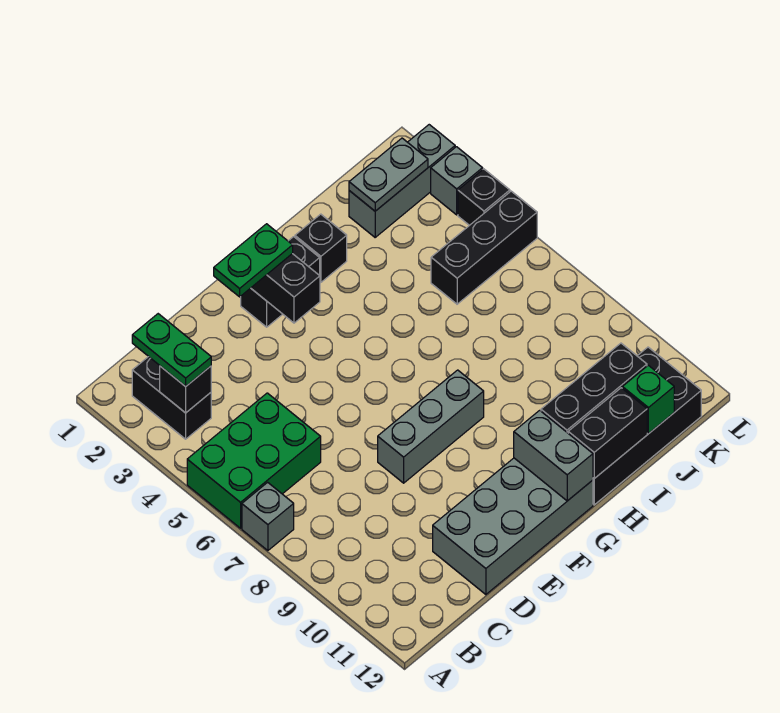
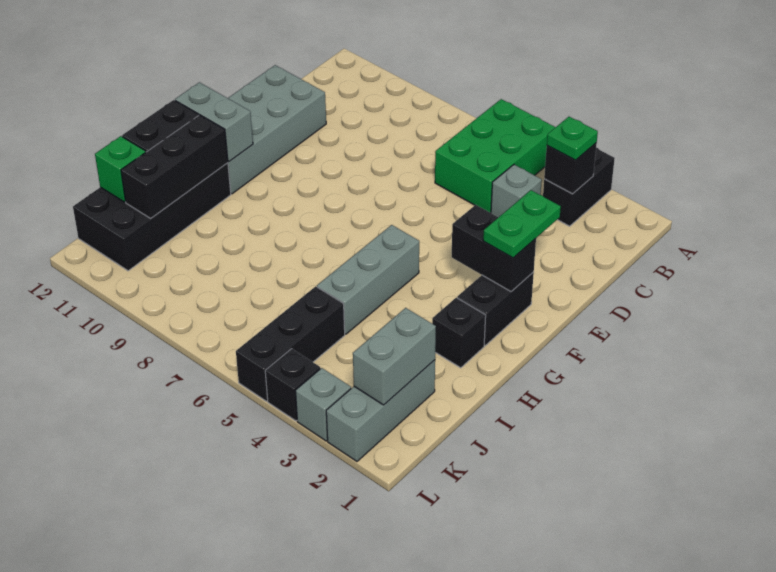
grey brick A7 level 1 -> grey brick C4 level 1
black brick B2:B3 level 1 -> black brick A3:B3 level 1
green plate B2:B3 level 3 -> green plate B3 level 3
grey brick E8:G8 level 1 -> grey brick G5:I5 level 1
grey plate J2:K2 level 2 -> grey brick J2:K2 level 2

